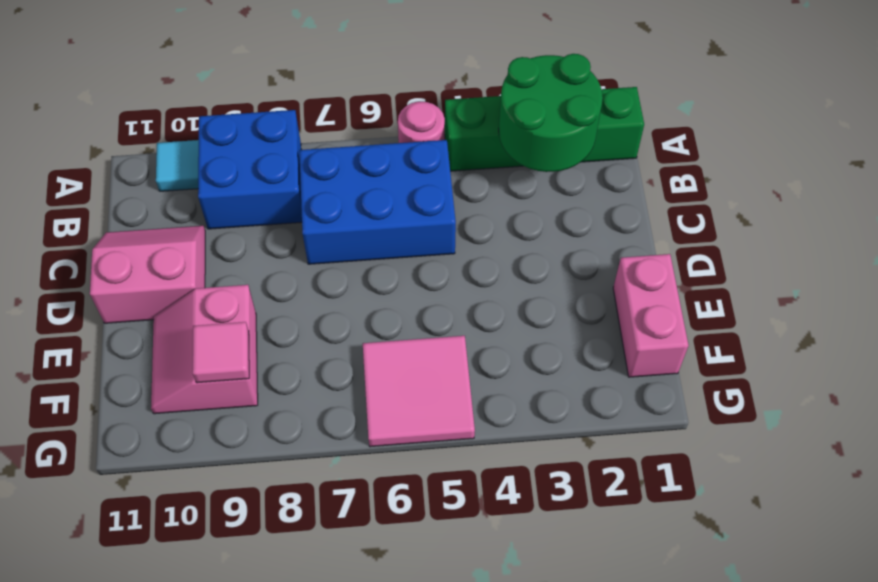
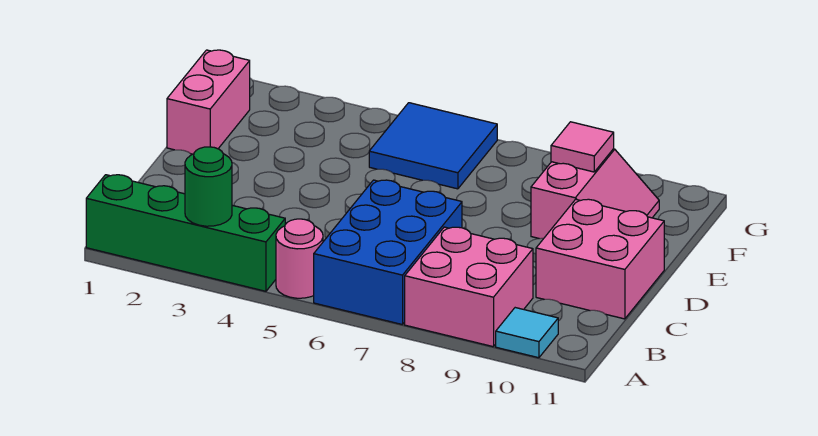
green round brick A2:B3 level 2 -> green round brick A3 level 2
blue brick A8:B9 level 1 -> pink brick A8:B9 level 1
blue brick B5:C7 level 1 -> blue brick A6:C7 level 1
pink slope C10:D11 level 1 top D -> pink brick C10:D11 level 1
pink tile F5:G6 level 1 -> blue tile F5:G6 level 1

